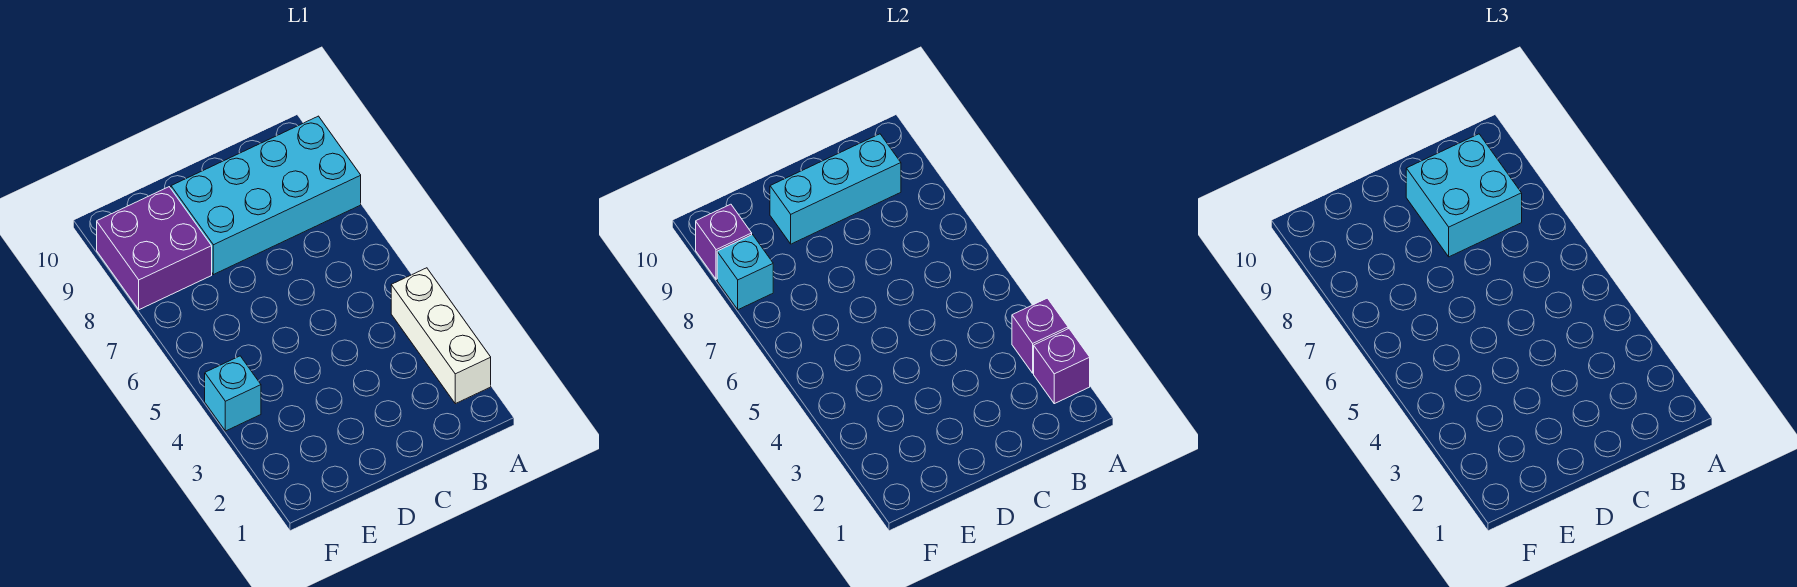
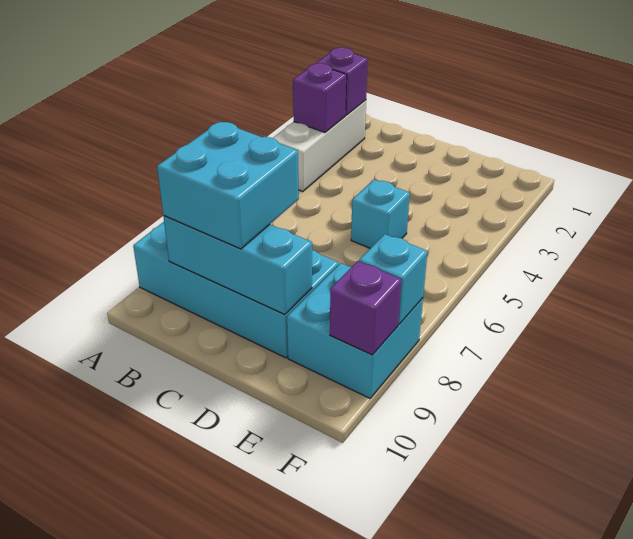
purple brick E8:F9 level 1 -> cyan brick E8:F9 level 1
cyan brick F4 level 1 -> cyan brick D5 level 1

